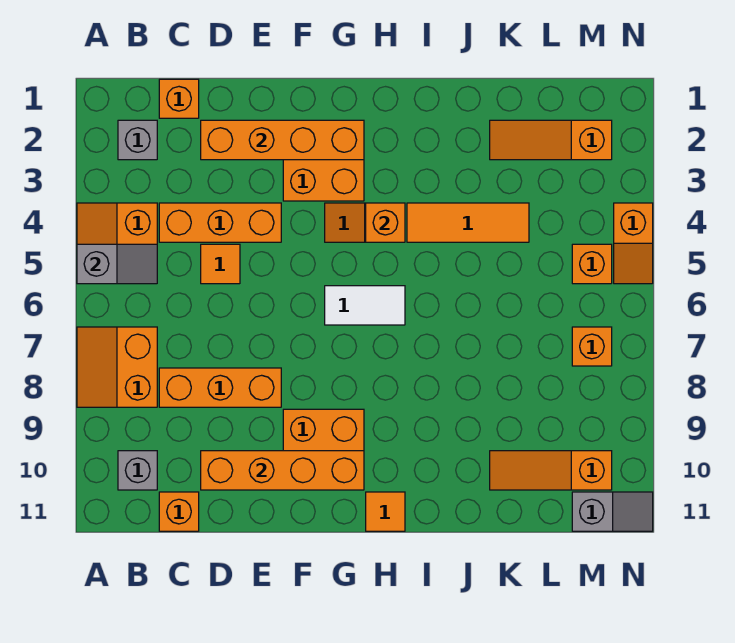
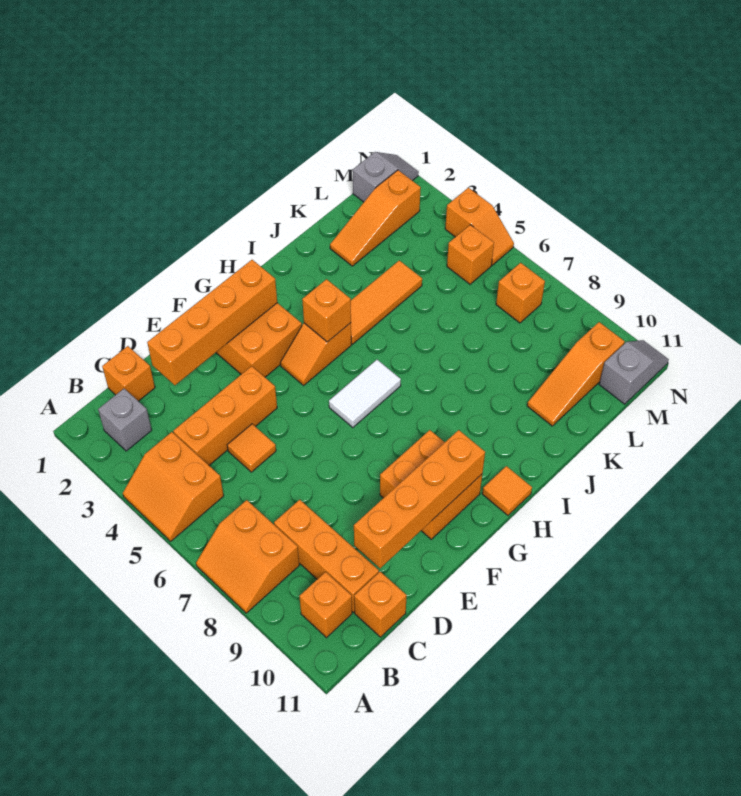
grey slope A5:B5 level 2 top A -> grey slope M1:N1 level 1 top M
grey brick B10 level 1 -> orange brick B10 level 1
orange brick C8:E8 level 1 -> orange brick C8:C10 level 1

